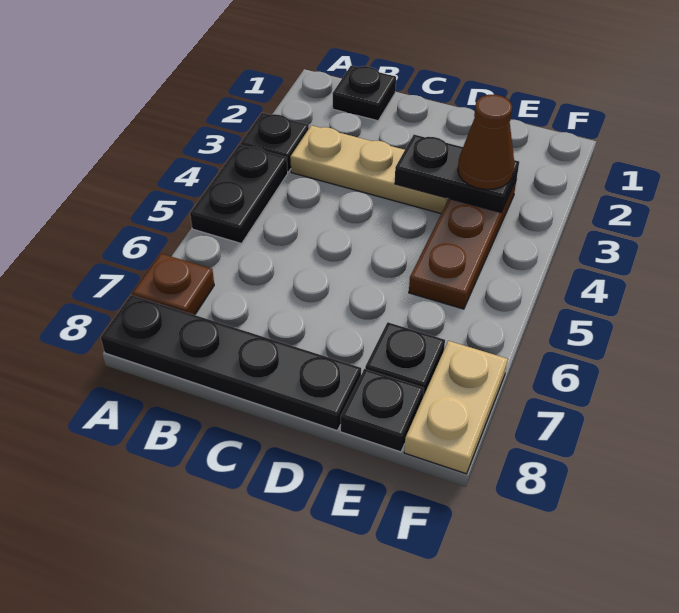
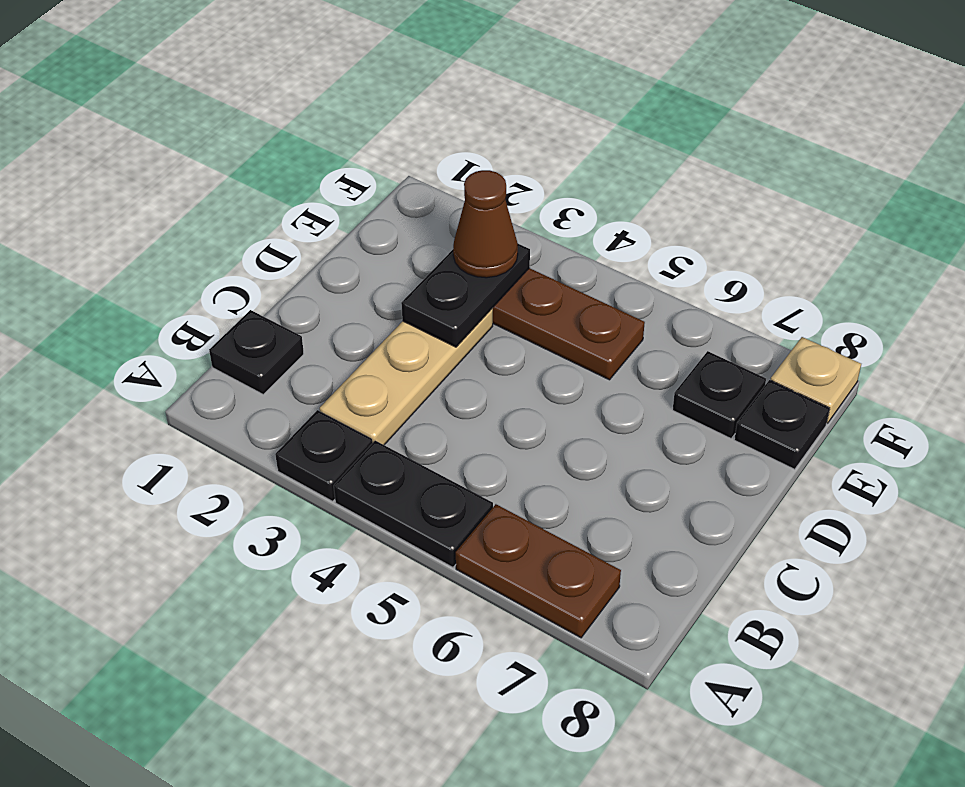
brown plate A7 level 1 -> brown plate A6:A7 level 1
black plate A8:D8 level 1 -> none
tan plate F7:F8 level 1 -> tan plate F8 level 1

